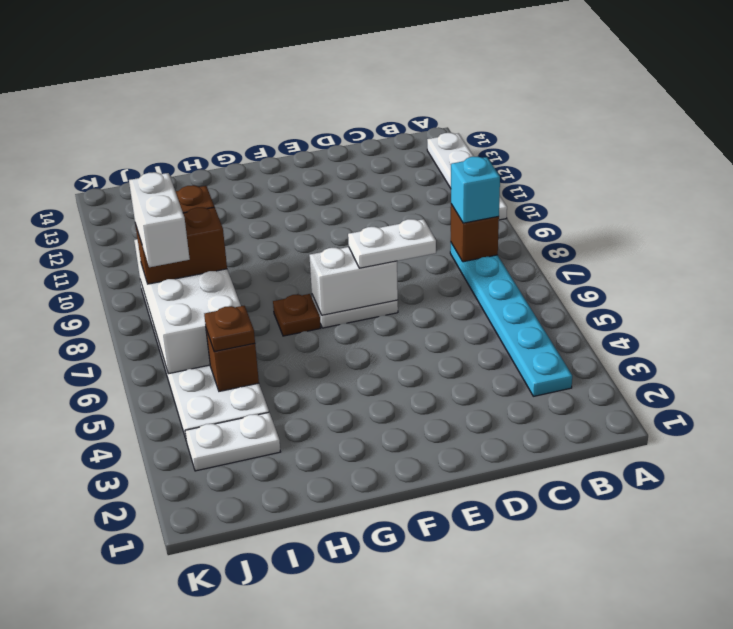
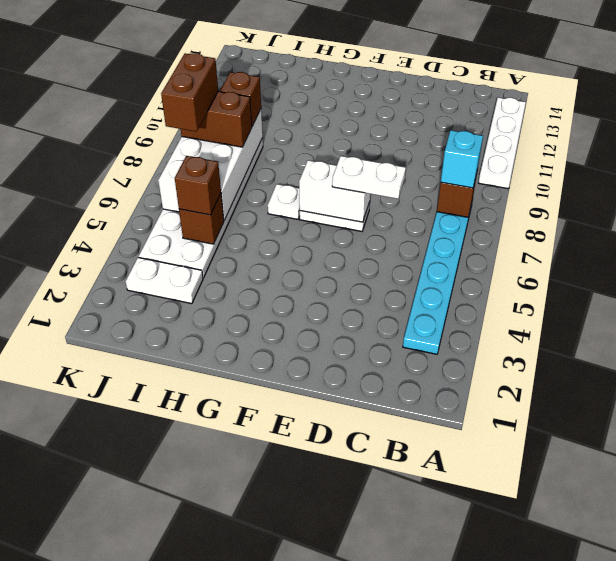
brown plate G7 level 1 -> white plate G7 level 1
brown plate I5 level 3 -> brown brick I5 level 3
white brick J7:J8 level 4 -> brown brick J7:J8 level 4

